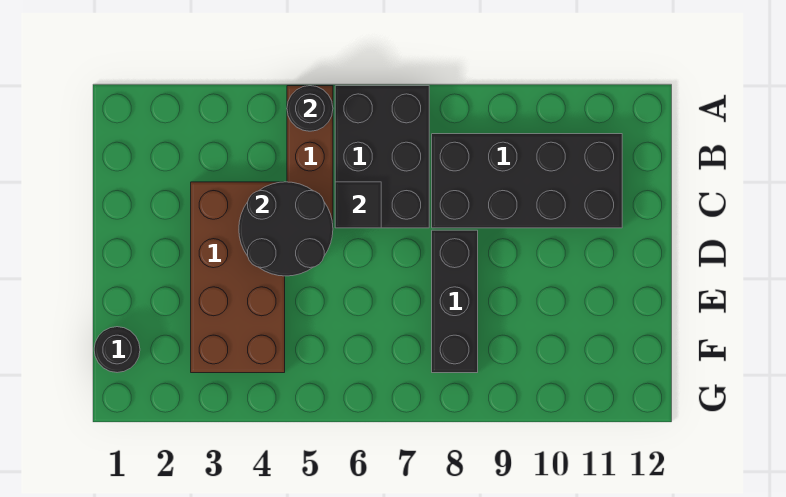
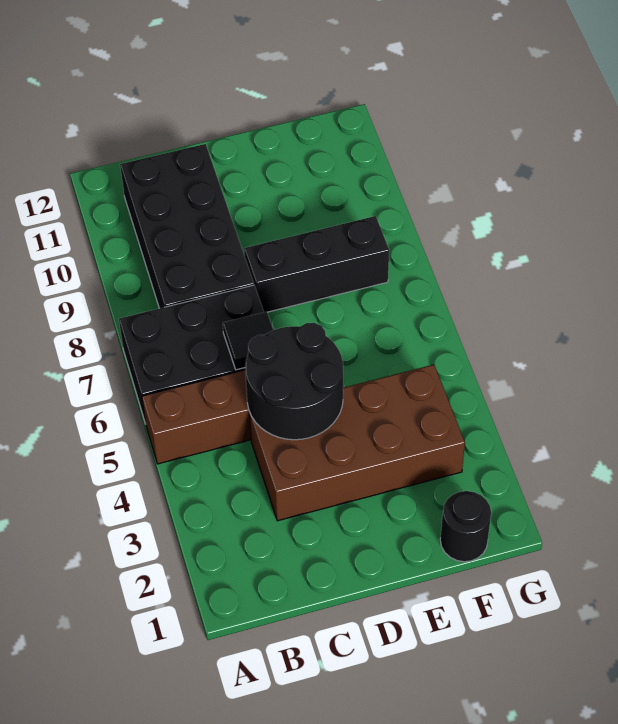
black round brick A5 level 2 -> none

